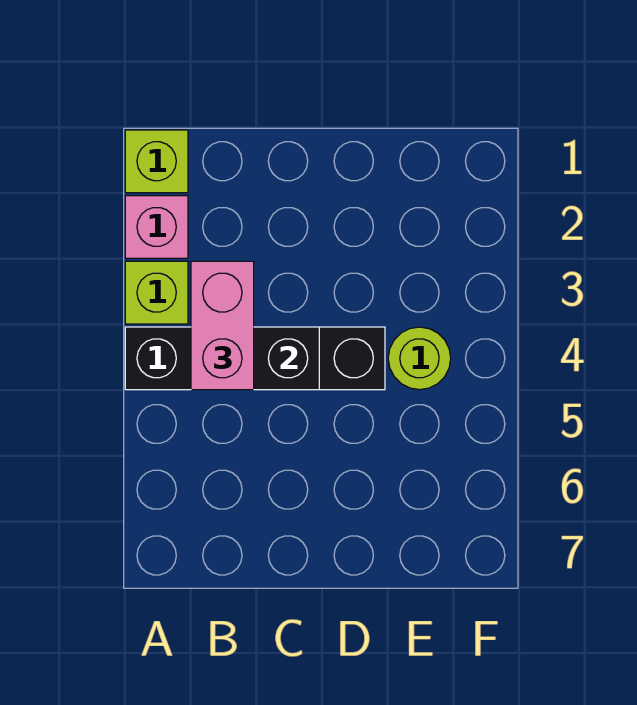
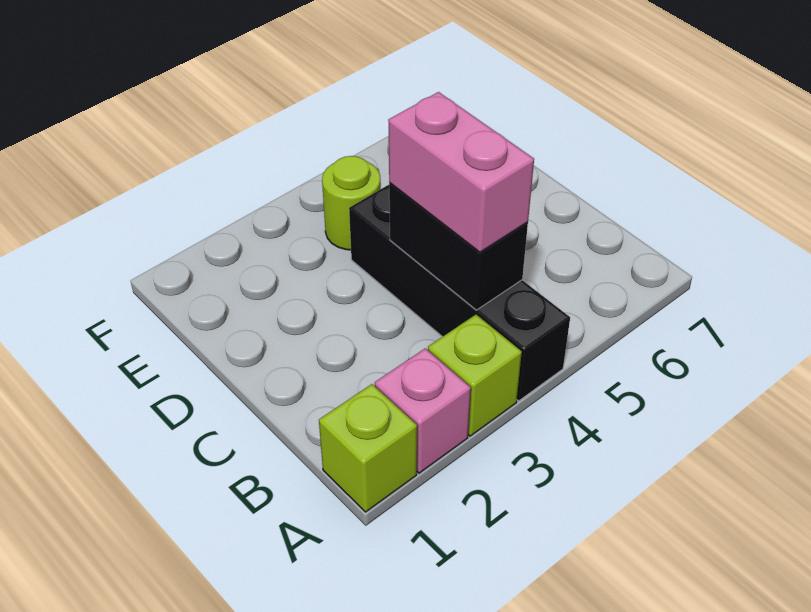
pink brick B3:B4 level 3 -> pink brick B4:C4 level 3

